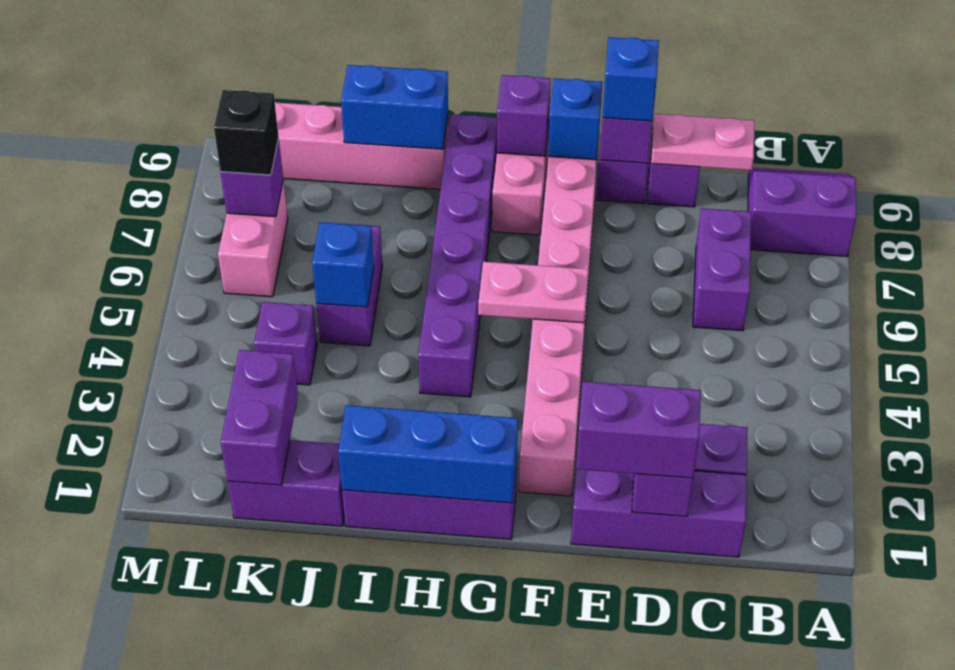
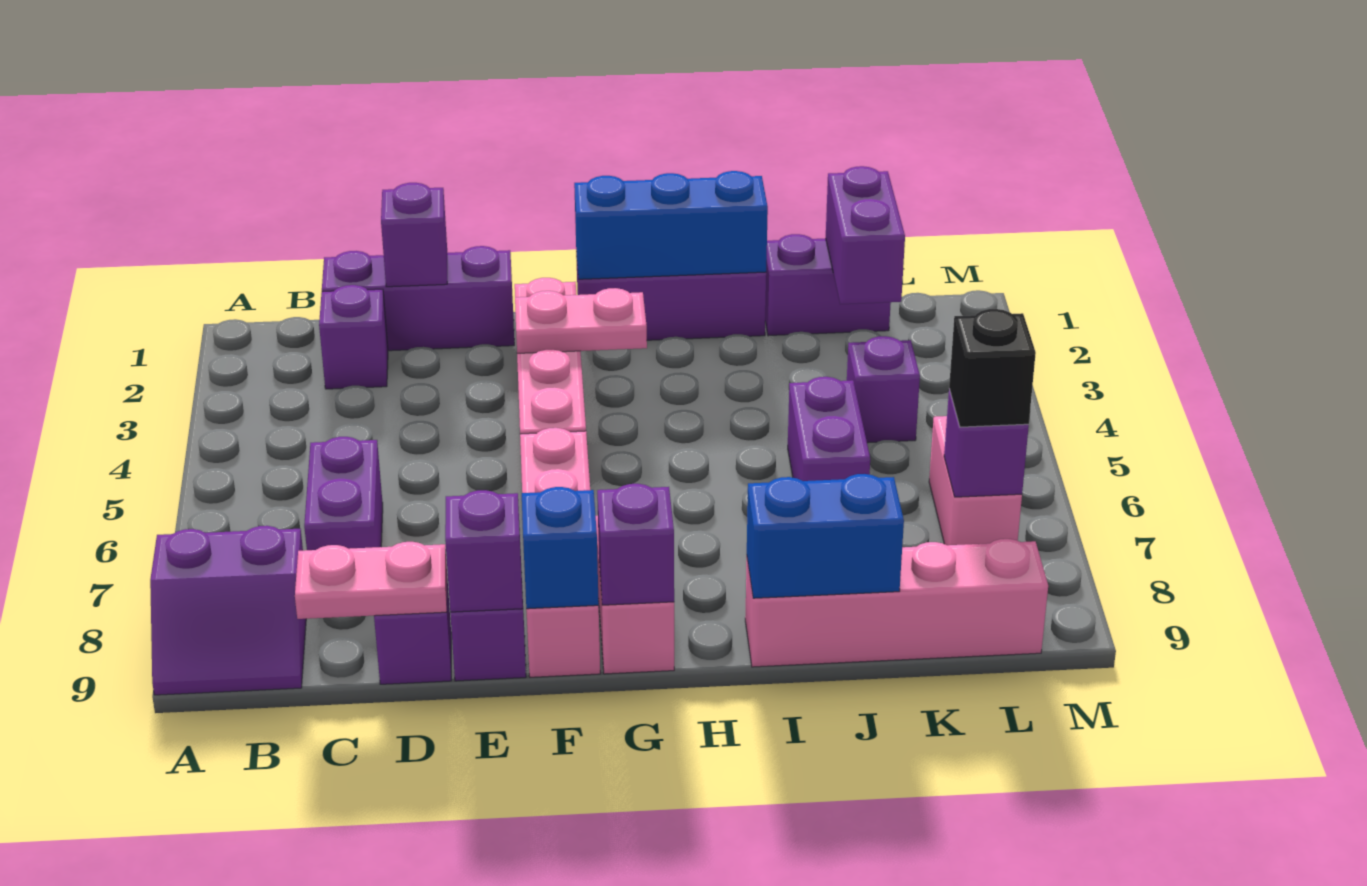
purple brick D1:E1 level 3 -> none
blue brick E9 level 3 -> none
pink plate F5:G5 level 2 -> pink plate F3:G3 level 2
purple brick H4:H9 level 1 -> none
blue brick J5 level 2 -> none

